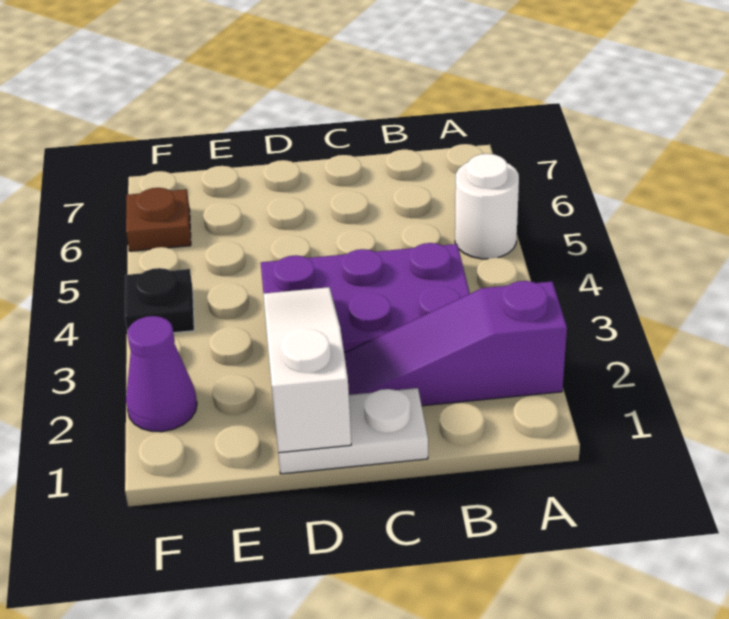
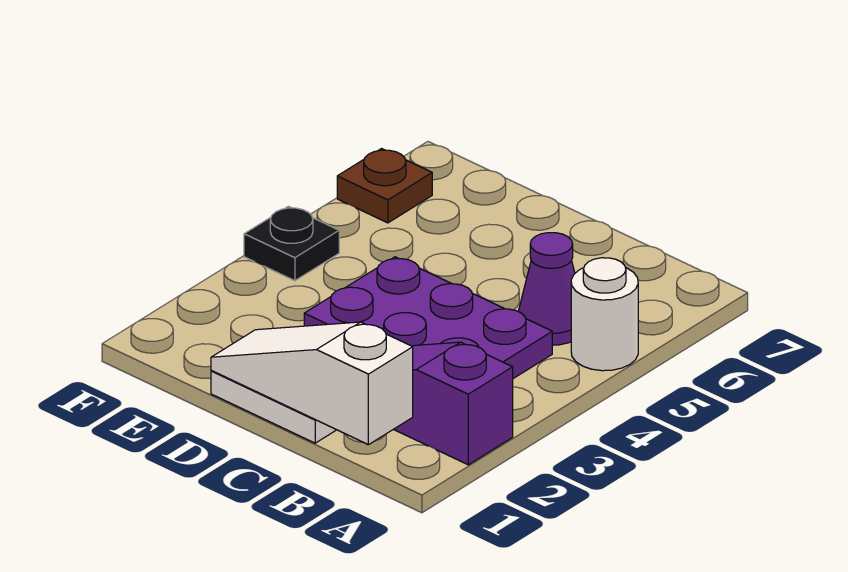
white slope D1:D3 level 2 top 1 -> white slope B1:D1 level 2 top B
purple cone F2 level 1 -> purple cone B5 level 1

